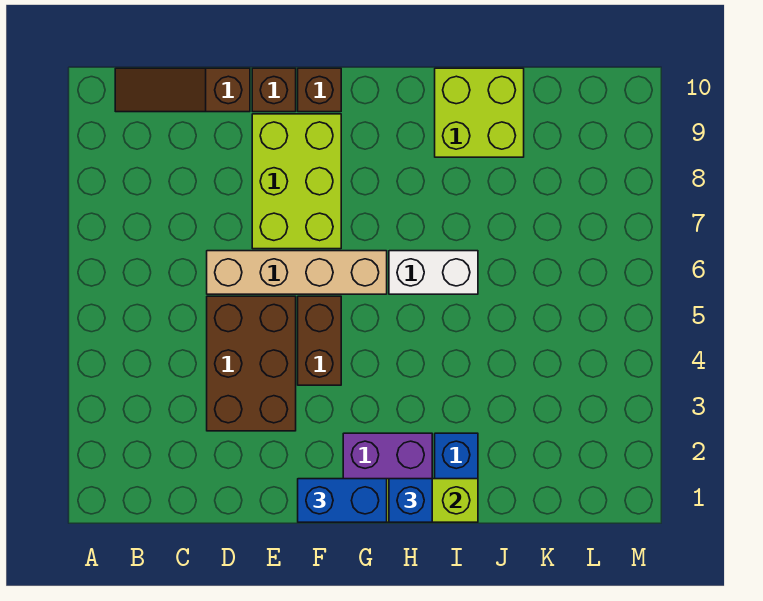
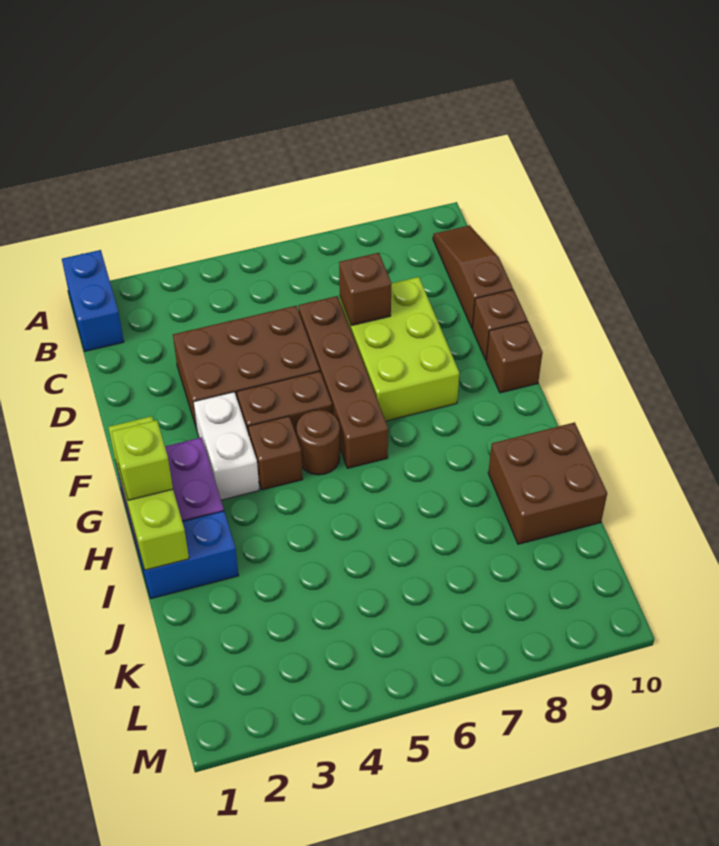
tan brick D6:G6 level 1 -> brown brick D6:G6 level 1
none -> brown brick D7 level 2
lime brick E7:F9 level 1 -> lime brick D7:F8 level 1
blue brick F1:G1 level 3 -> blue brick A1:B1 level 1
none -> brown brick G4 level 1
none -> brown round brick G5 level 1
blue brick H1 level 3 -> lime brick H1 level 3
white brick H6:I6 level 1 -> white brick F3:G3 level 1
lime brick I9:J10 level 1 -> brown brick I9:J10 level 1

